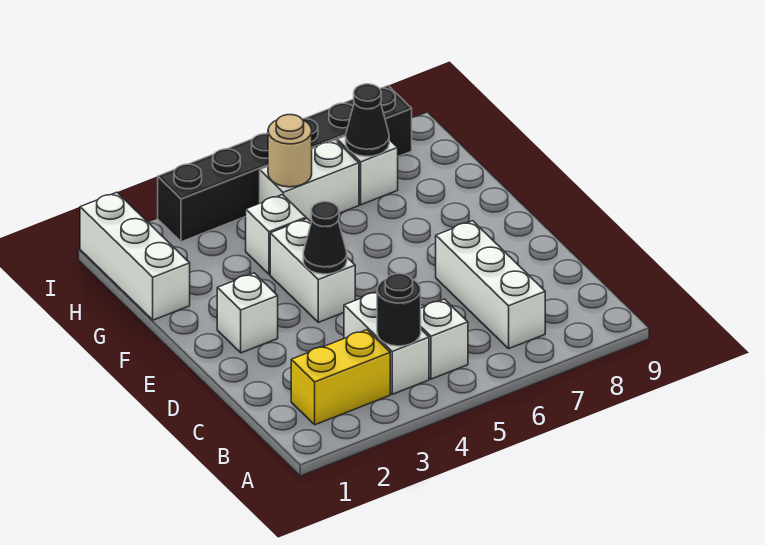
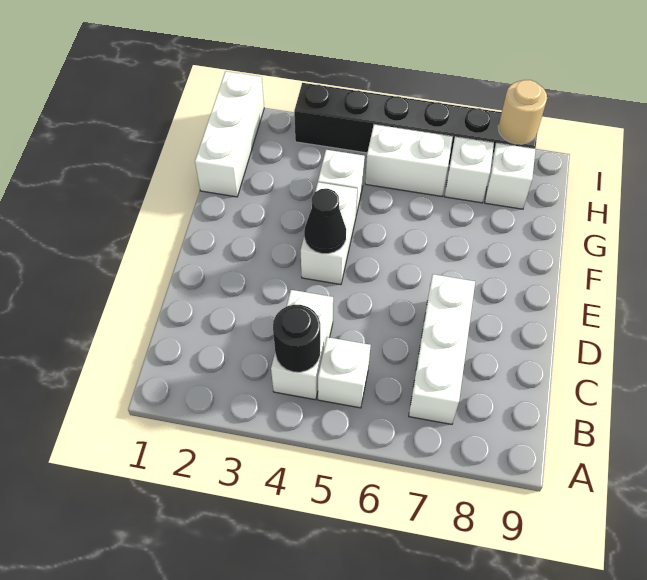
yellow brick B2:B3 level 1 -> none
white brick E2 level 1 -> white brick H8 level 1
tan round brick H5 level 2 -> tan round brick I8 level 2
black cone H7 level 2 -> none

